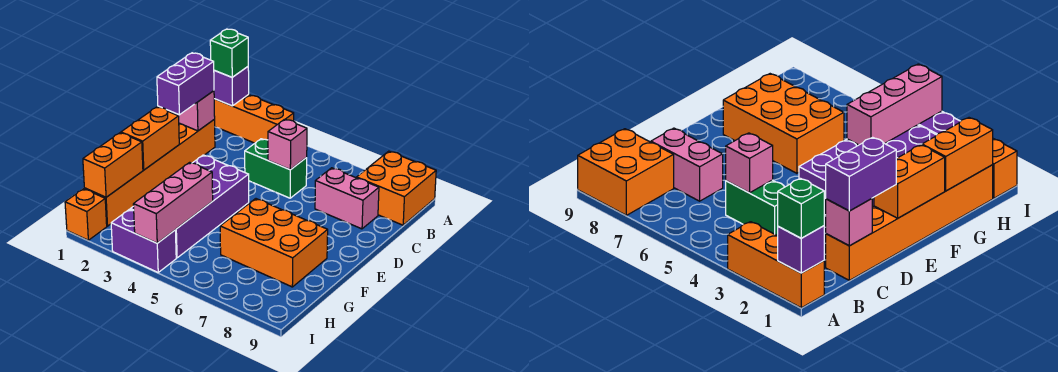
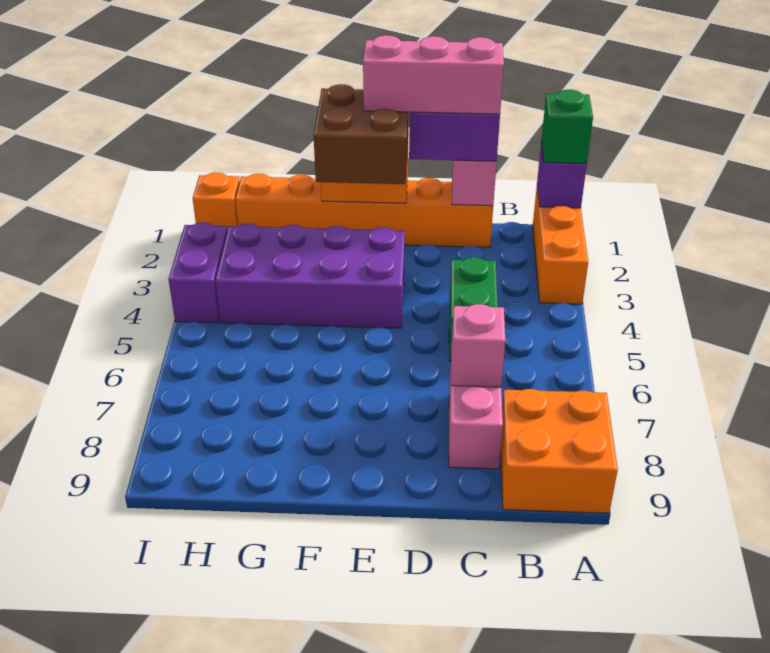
pink brick C5 level 2 -> pink brick C7 level 2
none -> brown brick E1:F2 level 3
orange brick F6:G8 level 1 -> none
orange brick G1:H1 level 2 -> none
pink brick G4:I4 level 2 -> pink brick C1:E1 level 4

